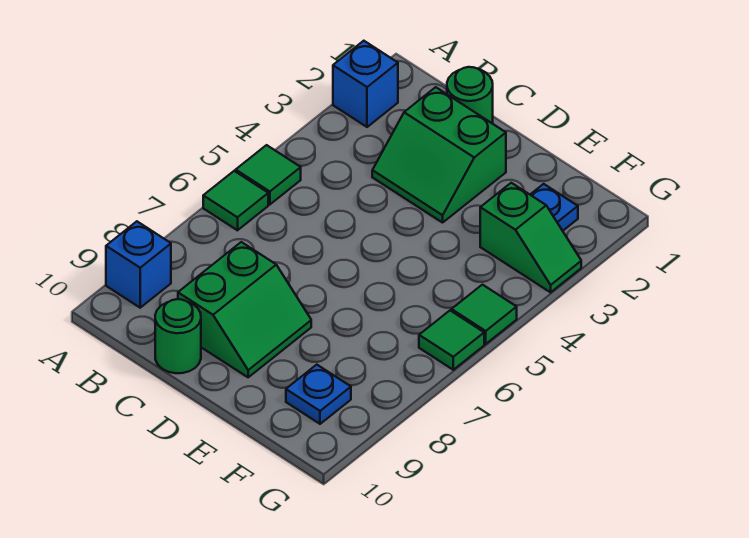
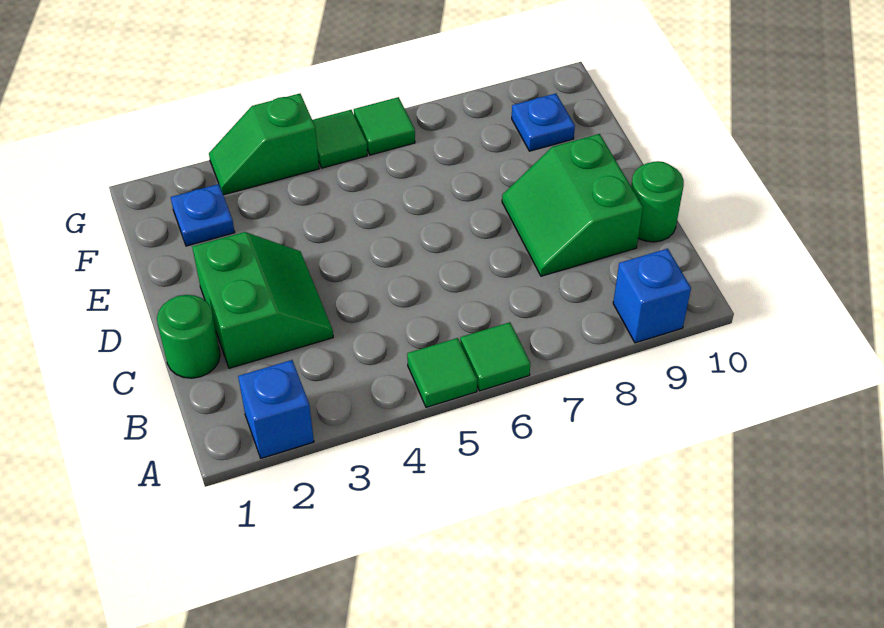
green slope C8:D9 level 1 top C -> green slope C8:D9 level 1 top 9
green slope F3:G3 level 1 top F -> green slope G3:G4 level 1 top 4

